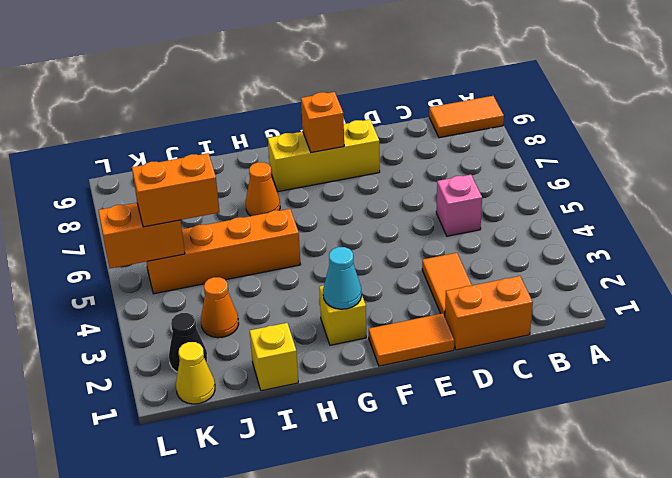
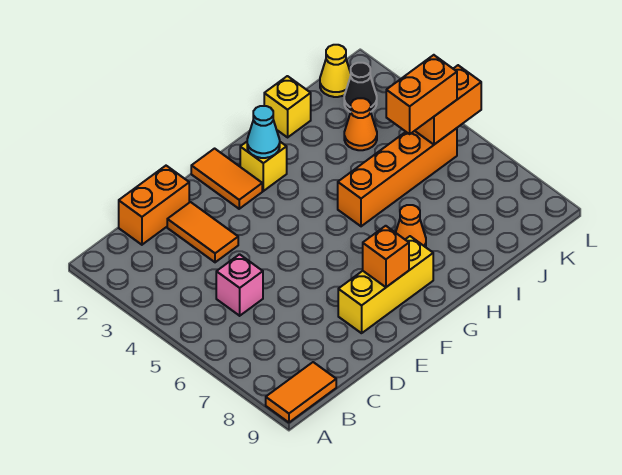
orange tile E1:F1 level 1 -> orange tile F1:F2 level 1

